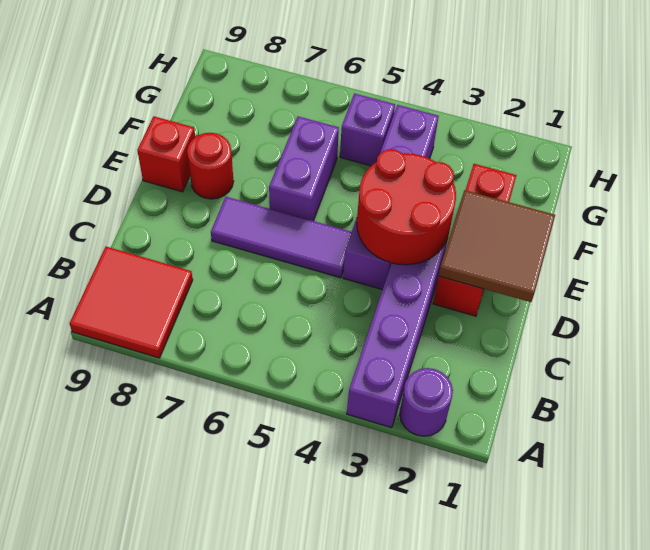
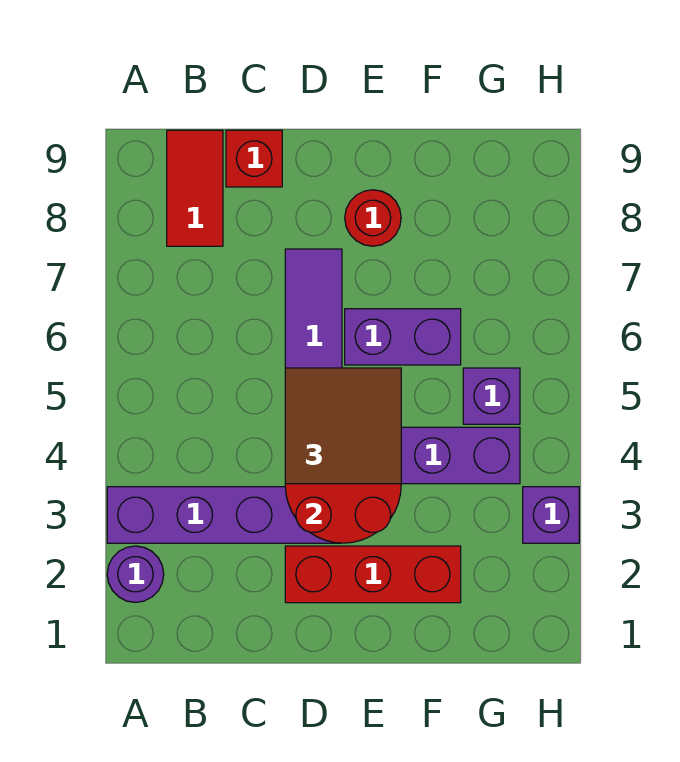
red tile A8:B9 level 1 -> red tile B8:B9 level 1
brown tile D1:E2 level 2 -> brown tile D4:E5 level 3
red brick E9 level 1 -> red brick C9 level 1
none -> purple brick H3 level 1

